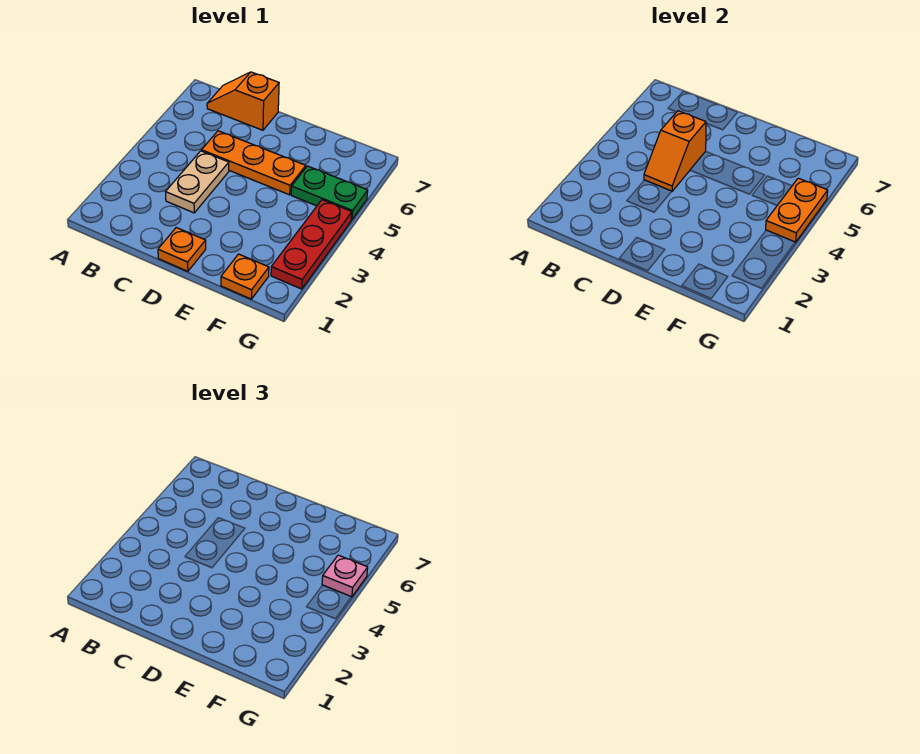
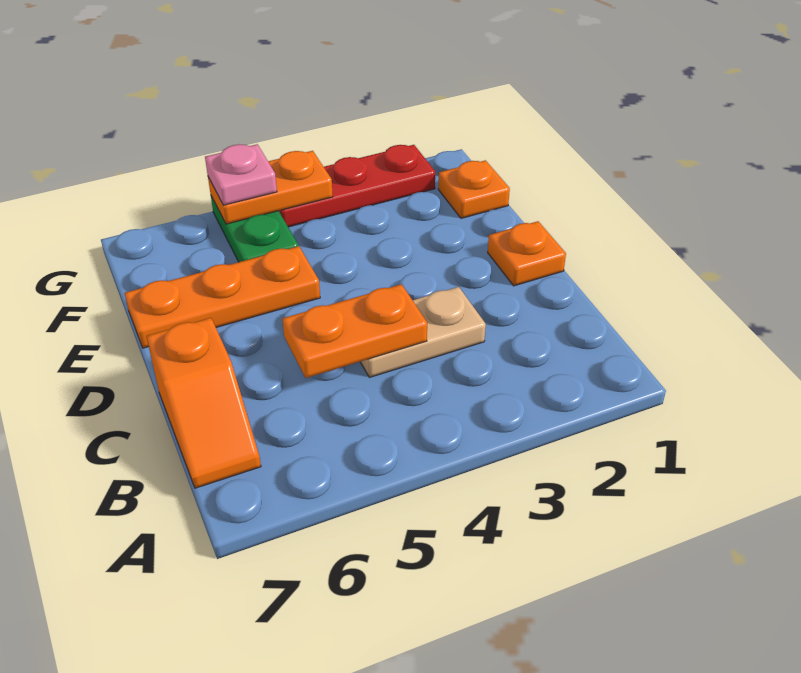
orange slope C4:C5 level 2 top 5 -> orange plate C4:C5 level 2
orange plate C5:E5 level 1 -> orange plate E5:E7 level 1

